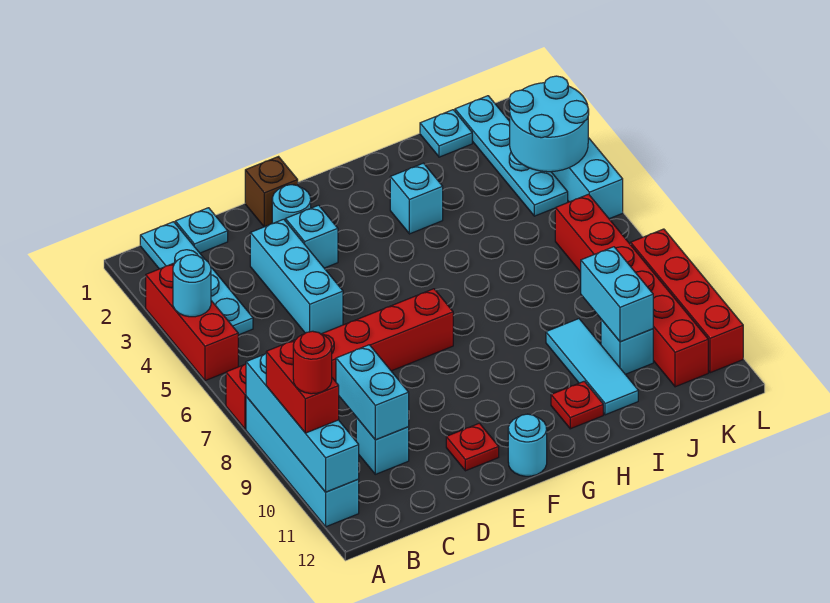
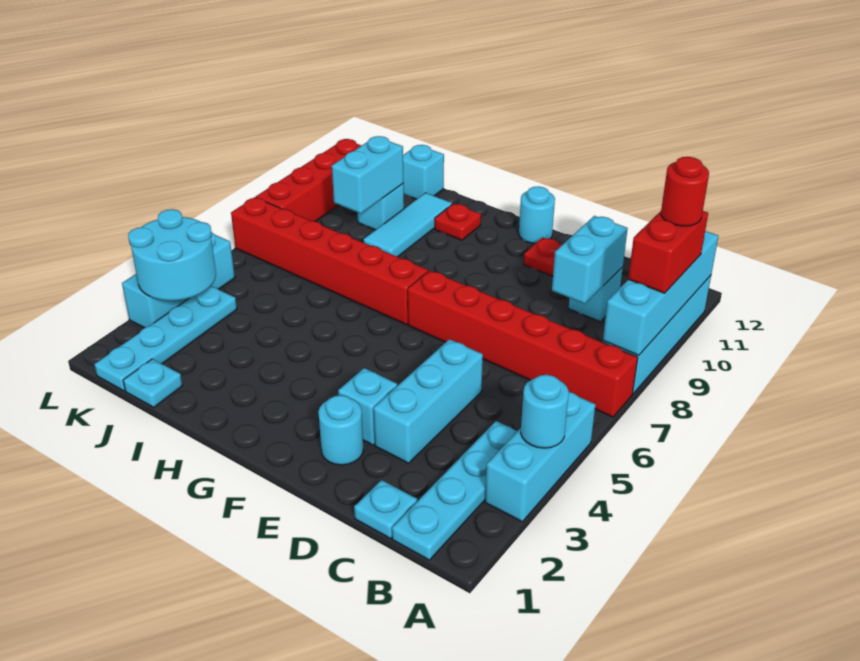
red brick A3:A5 level 1 -> cyan brick A3:A5 level 1
brown brick E1 level 1 -> none
cyan brick H3 level 1 -> cyan brick J12 level 1
red brick K6:K11 level 1 -> red brick G7:L7 level 1

